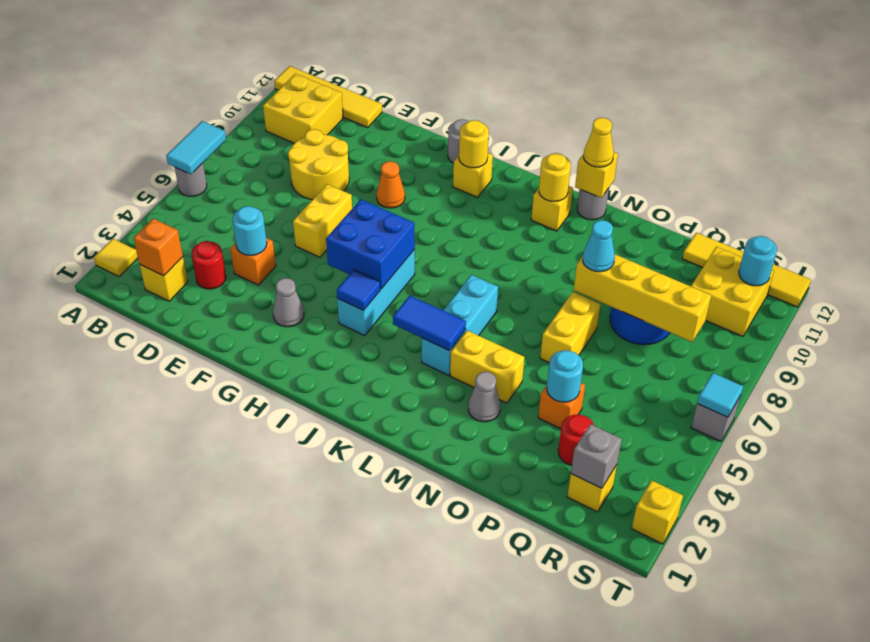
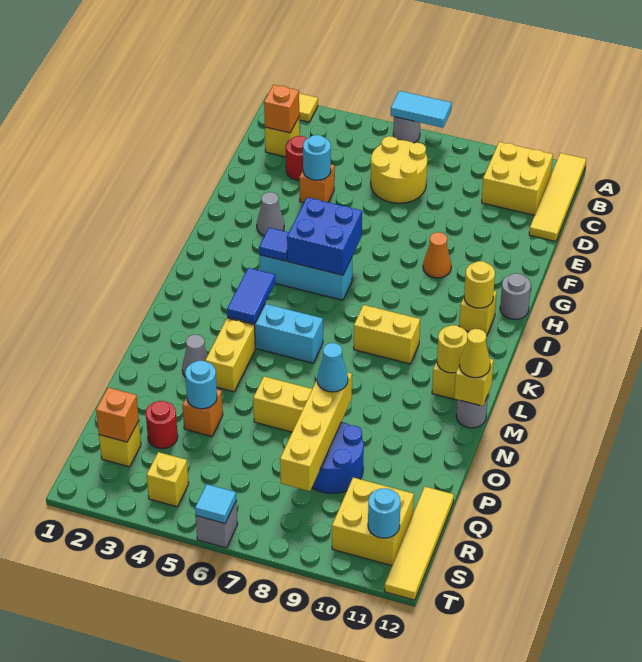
yellow round brick D8:E9 level 1 -> yellow round brick C6:D7 level 1
yellow brick F6:F7 level 1 -> yellow brick K8:K9 level 1
grey brick R2 level 2 -> orange brick R2 level 2
yellow brick T2 level 1 -> yellow brick S4 level 1

